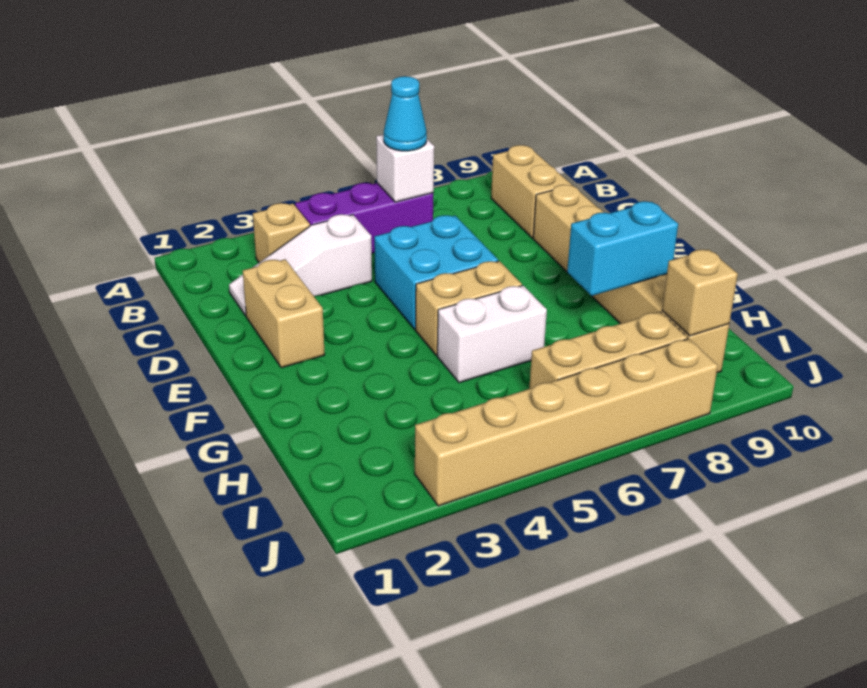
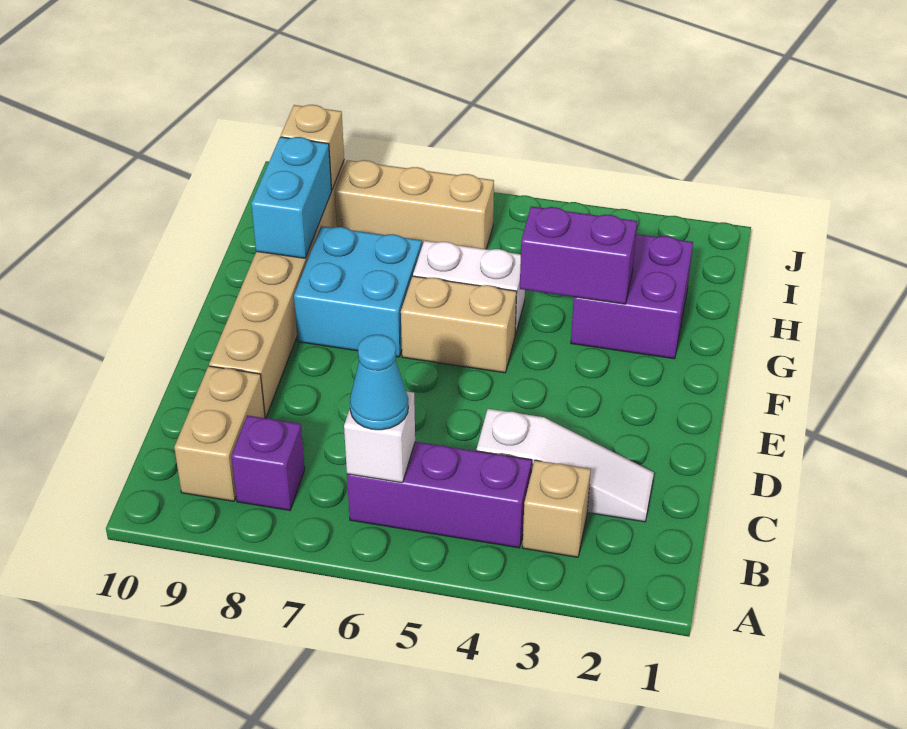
none -> purple brick B8 level 1
tan brick D2:E2 level 1 -> none
cyan brick D5:E6 level 1 -> cyan brick F7:G8 level 1
none -> purple brick G2:H3 level 1
none -> purple brick G3:G4 level 2
cyan brick G8:G9 level 2 -> cyan brick G9:H9 level 2
tan brick J3:J8 level 1 -> none

